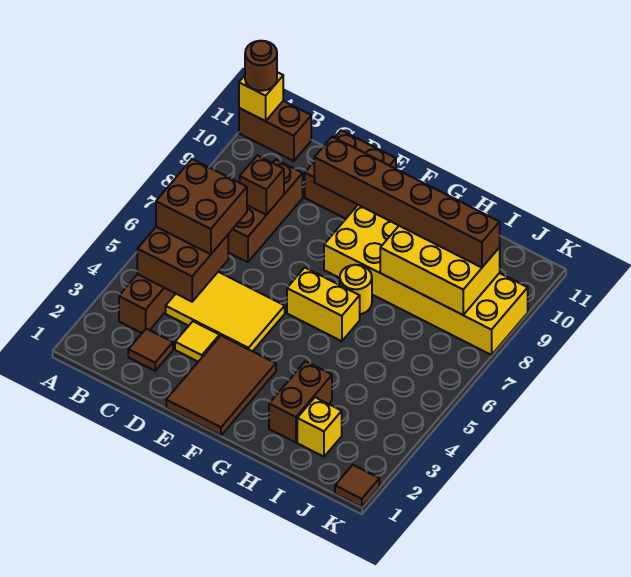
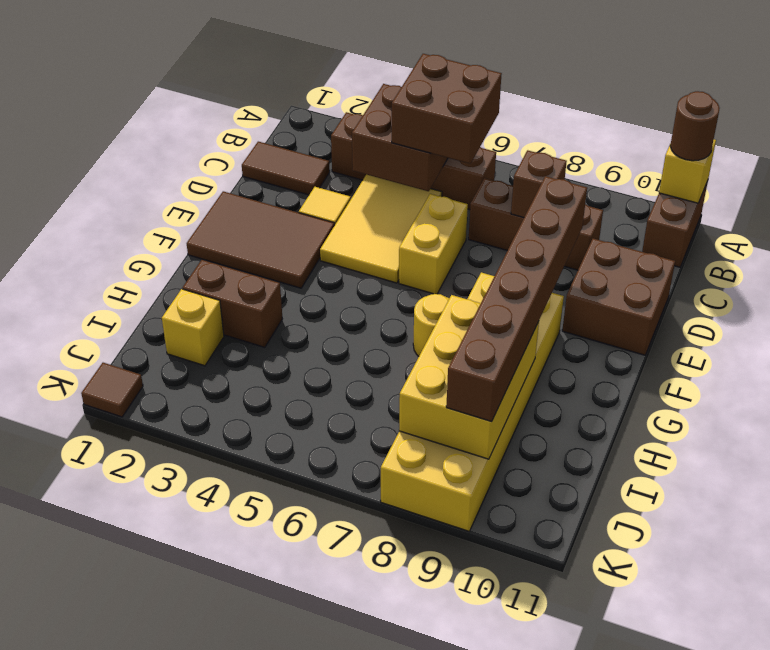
brown tile C2 level 1 -> brown tile C1:C2 level 1
yellow brick F6:G6 level 1 -> yellow brick D6:E6 level 1

